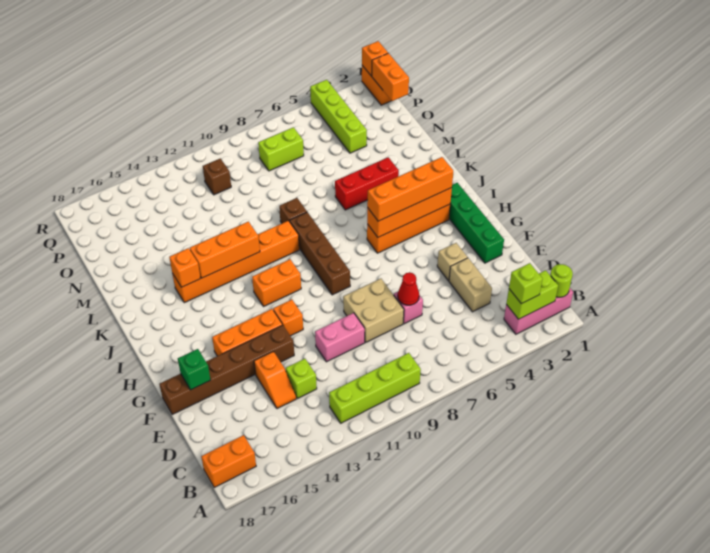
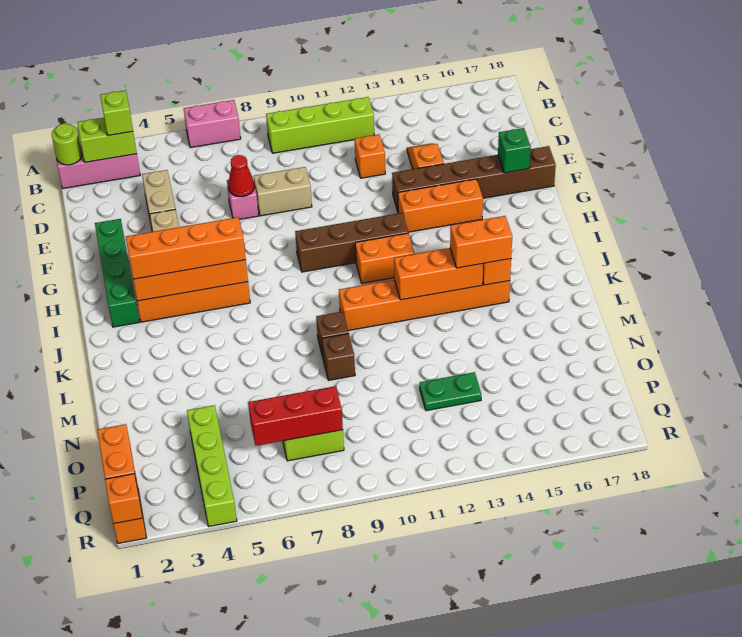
orange brick B17:B18 level 1 -> orange brick K14:K15 level 3
lime brick D13 level 1 -> none
tan brick E8:F9 level 1 -> tan brick E8:E9 level 1
pink brick E10:E11 level 1 -> pink brick A6:A7 level 1
orange brick G12 level 1 -> orange brick D12 level 1
brown brick H9:K9 level 1 -> brown brick H9:H12 level 1
red brick L4:L6 level 1 -> red brick P6:P8 level 2
none -> green plate O12:O13 level 1
brown brick P11 level 1 -> brown brick M9 level 1

